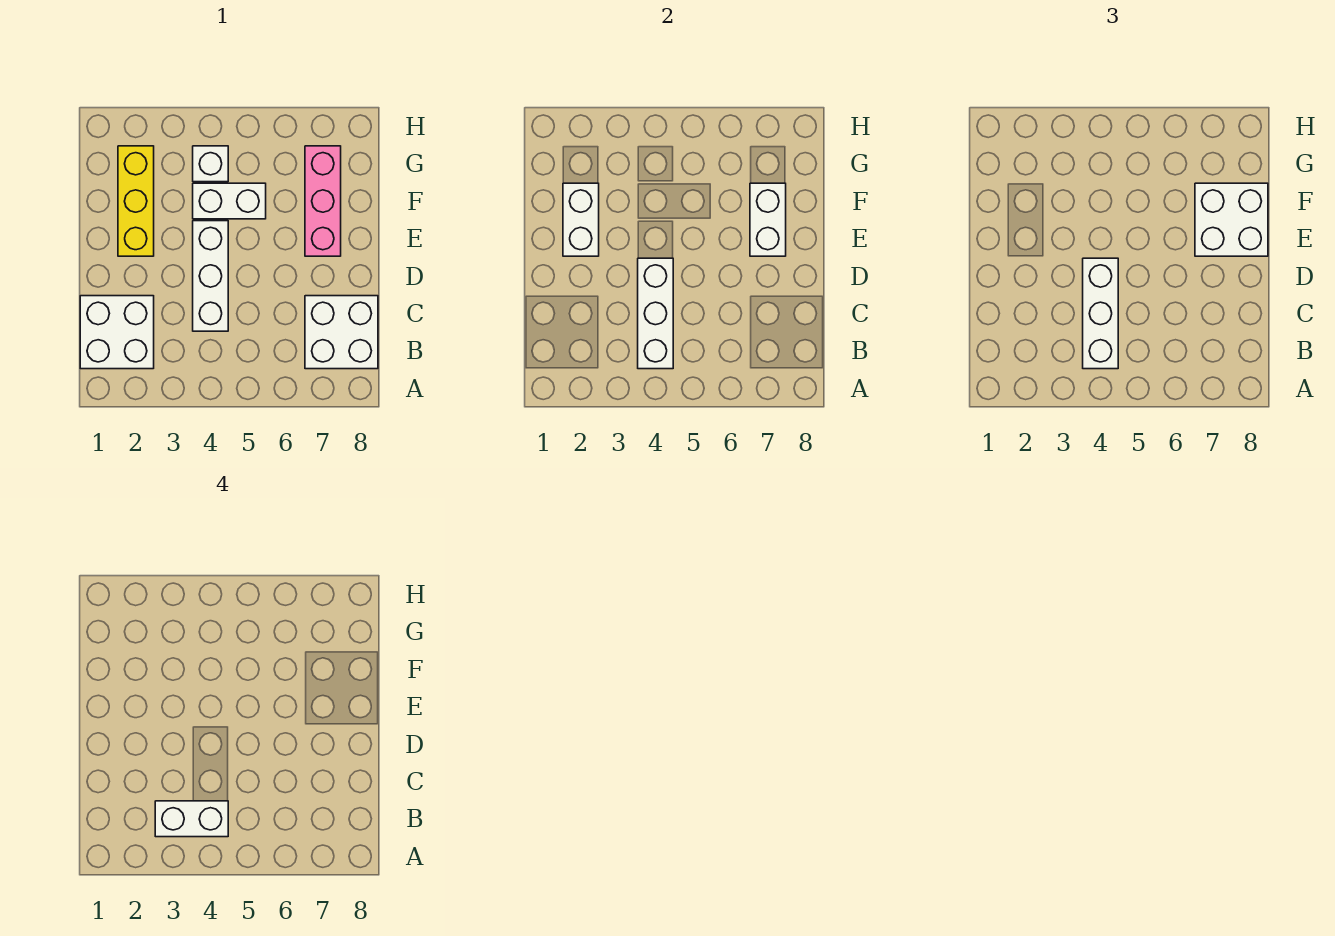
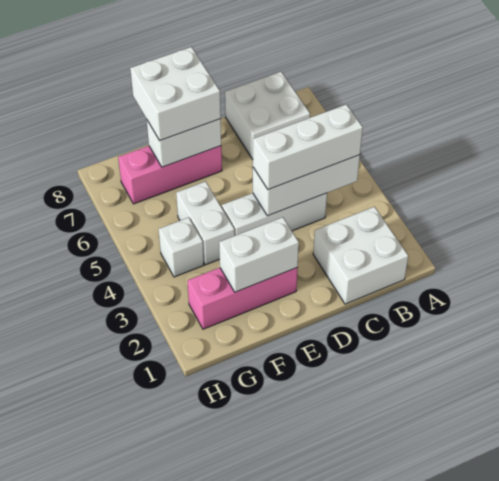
white brick B3:B4 level 4 -> none
yellow brick E2:G2 level 1 -> pink brick E2:G2 level 1

